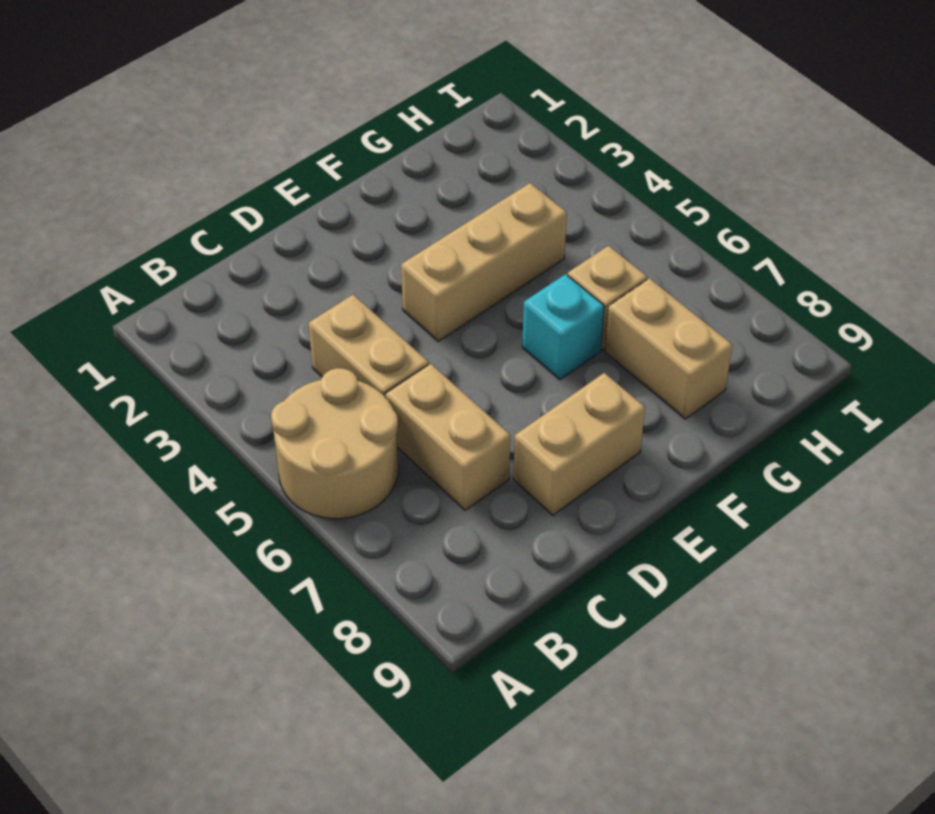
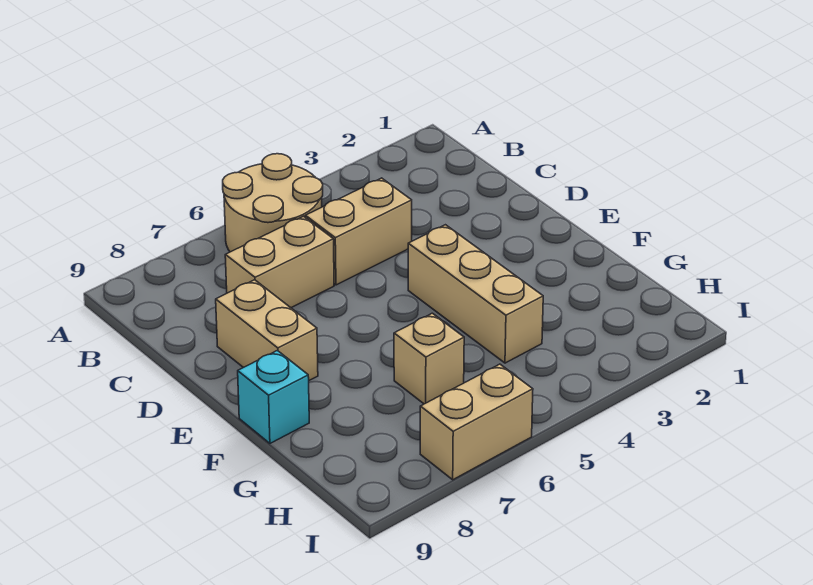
cyan brick F6 level 1 -> cyan brick F9 level 1
tan brick G7:G8 level 1 -> tan brick I6:I7 level 1

